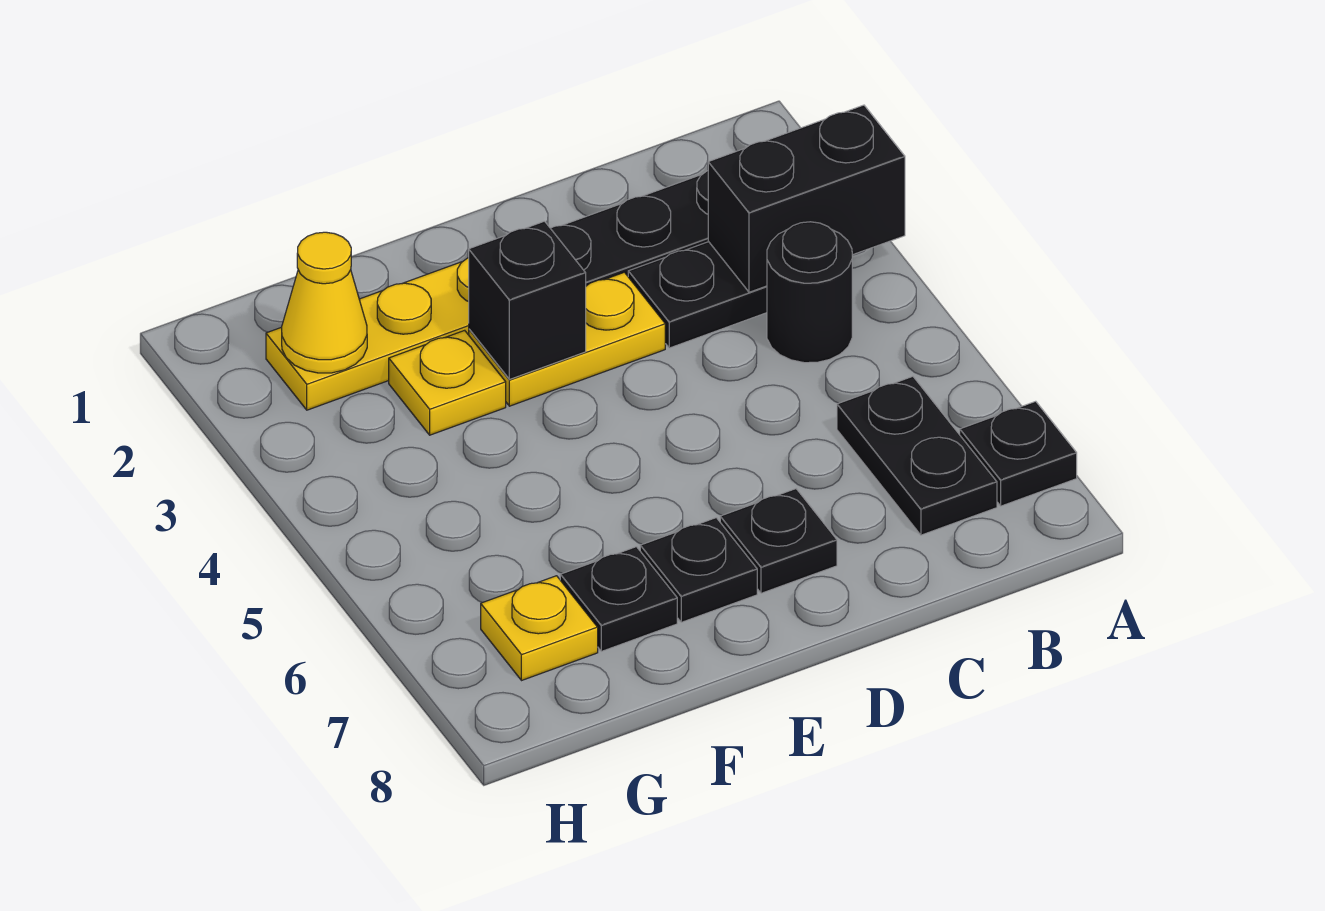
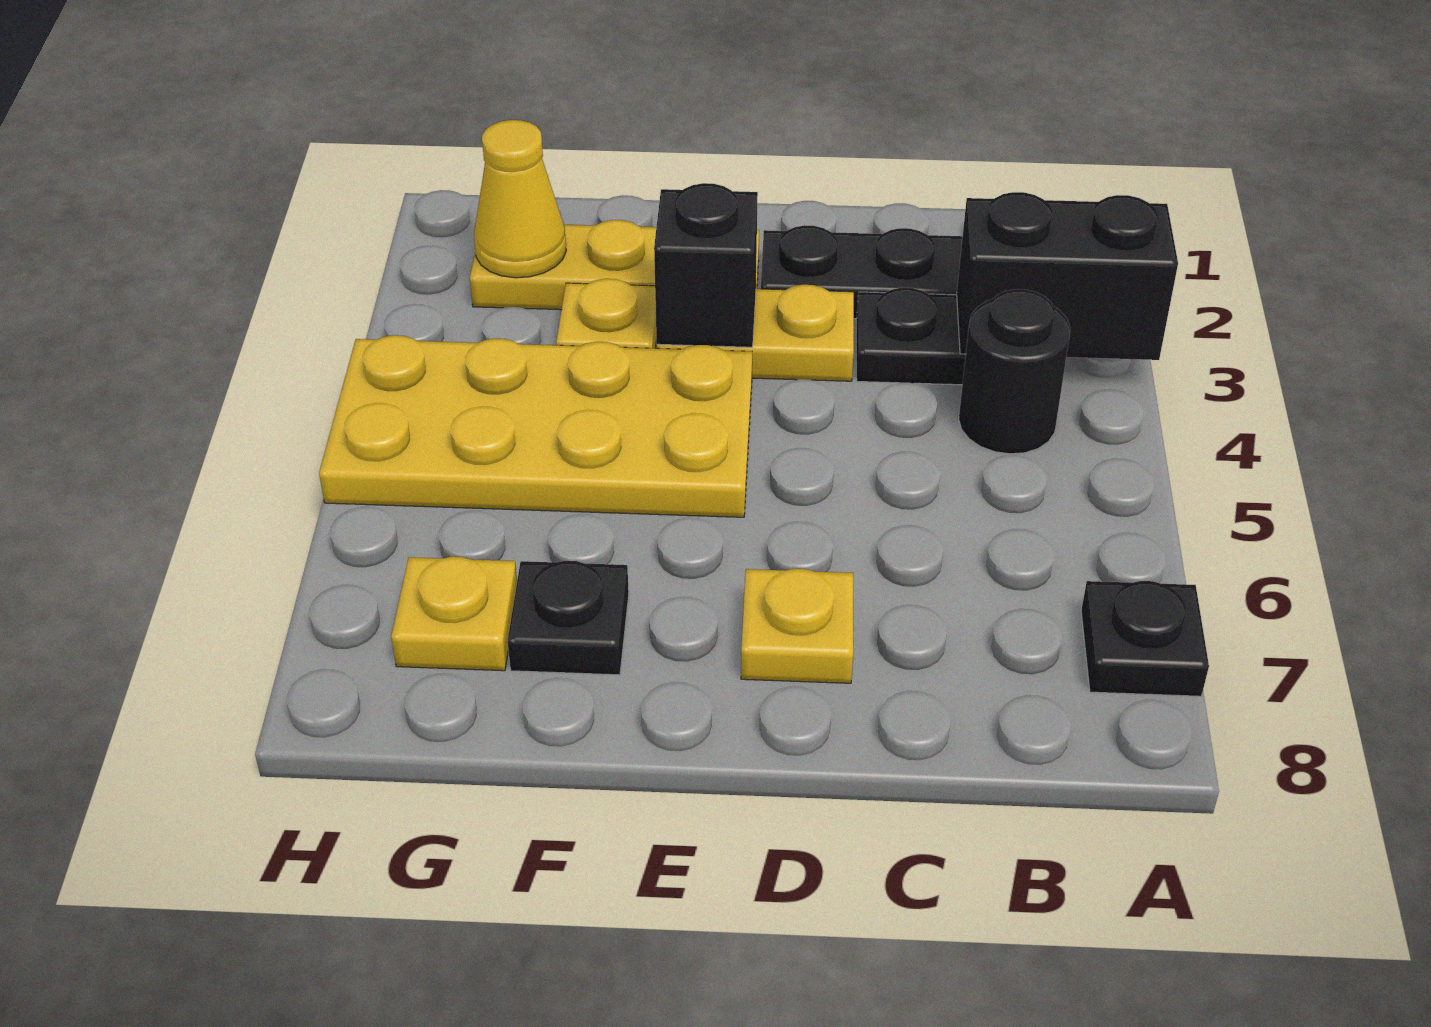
black plate B6:B7 level 1 -> none
black plate D7 level 1 -> yellow plate D7 level 1
none -> yellow plate E4:H5 level 1
black plate E7 level 1 -> none

